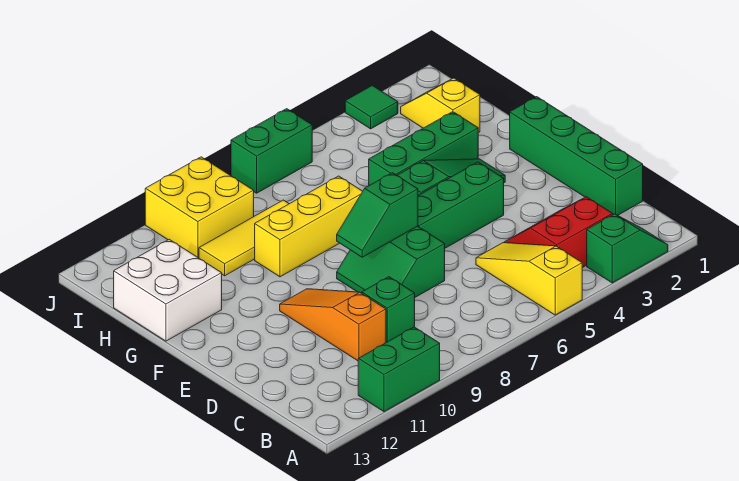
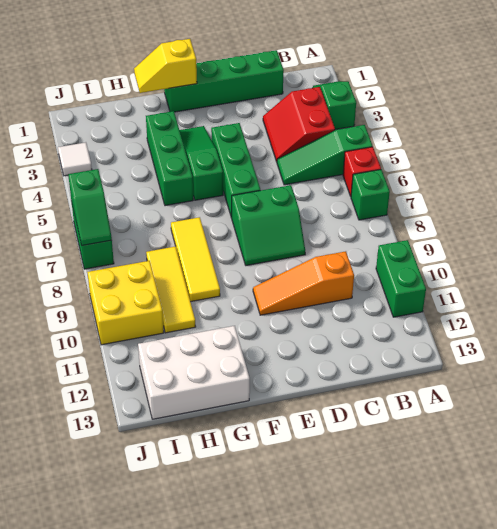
yellow slope A5:C5 level 1 top A -> green slope A5:C5 level 1 top A
none -> red brick A6 level 1
green brick C9 level 1 -> green brick A7 level 1
green slope E7:E8 level 2 top 7 -> green slope J6:J7 level 2 top 6
yellow brick G7:G9 level 1 -> yellow tile G7:G9 level 1
white brick G12:H13 level 1 -> white brick G12:I13 level 1
yellow slope H2:I2 level 1 top H -> yellow slope F1:G1 level 2 top F
green tile J3 level 1 -> white tile J3 level 1

